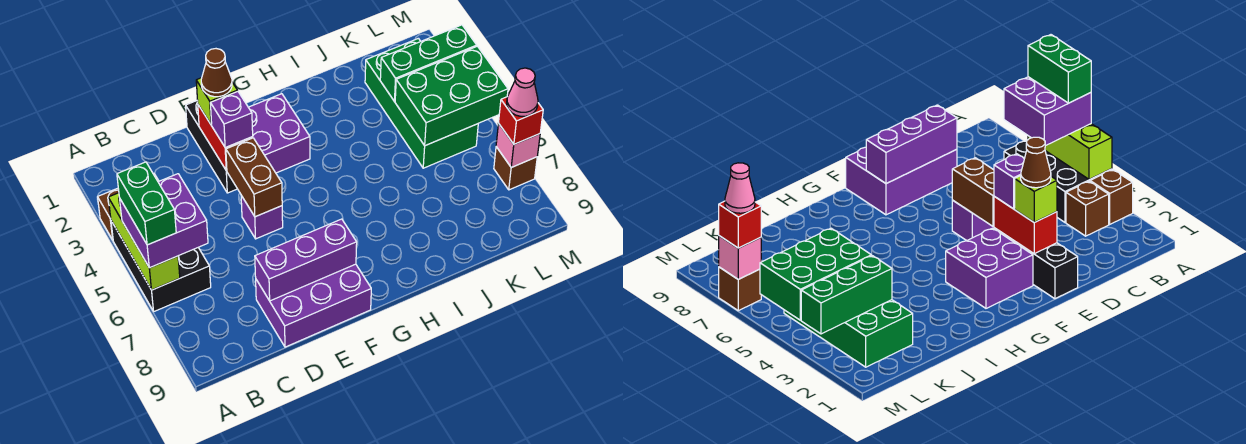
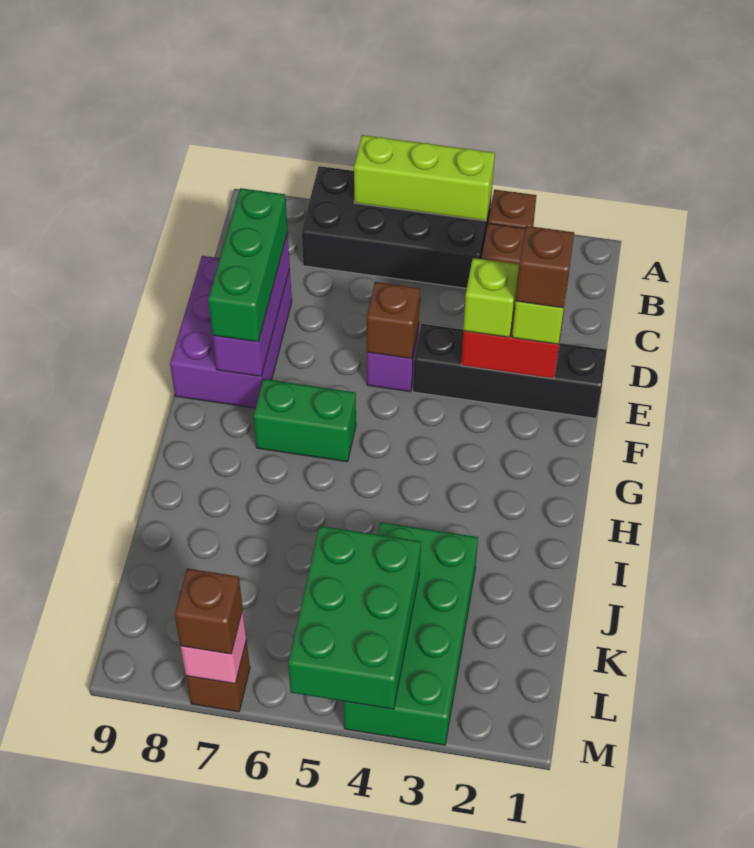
black brick A4:B6 level 1 -> black brick A4:B7 level 1
purple brick A5:B6 level 3 -> none
green brick A5:A6 level 4 -> green brick G6:G7 level 1
black brick E1:E3 level 1 -> black brick E1:E4 level 1
brown cone E2 level 4 -> brown brick E2 level 4
purple brick E3 level 3 -> lime brick E3 level 3
brown brick E4:E5 level 2 -> brown brick E5 level 2
purple brick F2:G3 level 1 -> none
green brick K2:L5 level 1 -> green brick J3:M4 level 1
green brick K3:M3 level 2 -> green brick D8:F8 level 3
red brick M7 level 3 -> brown brick M7 level 3
pink cone M7 level 4 -> none

